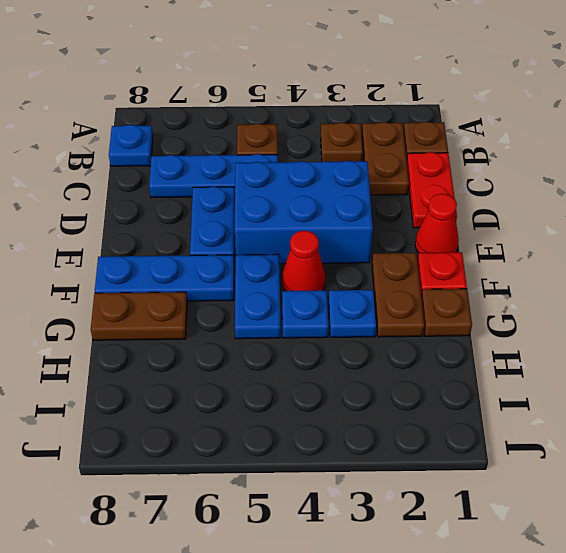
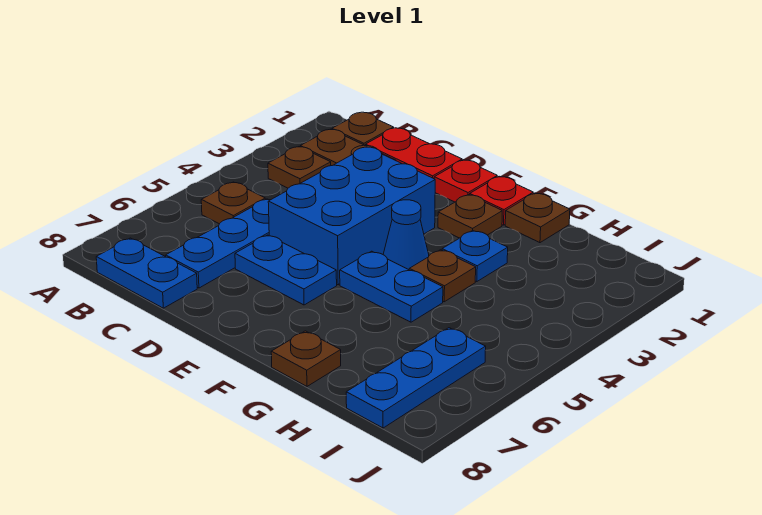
blue plate B8 level 1 -> blue plate B8:C8 level 1
red cone E1 level 1 -> red plate E1 level 1
brown plate F2:G2 level 1 -> brown plate F2 level 1
red cone F4 level 1 -> blue cone F4 level 1
blue plate F6:F8 level 1 -> blue plate I6:I8 level 1
blue plate G4 level 1 -> brown plate G4 level 1
brown plate G7:G8 level 1 -> brown plate G8 level 1

